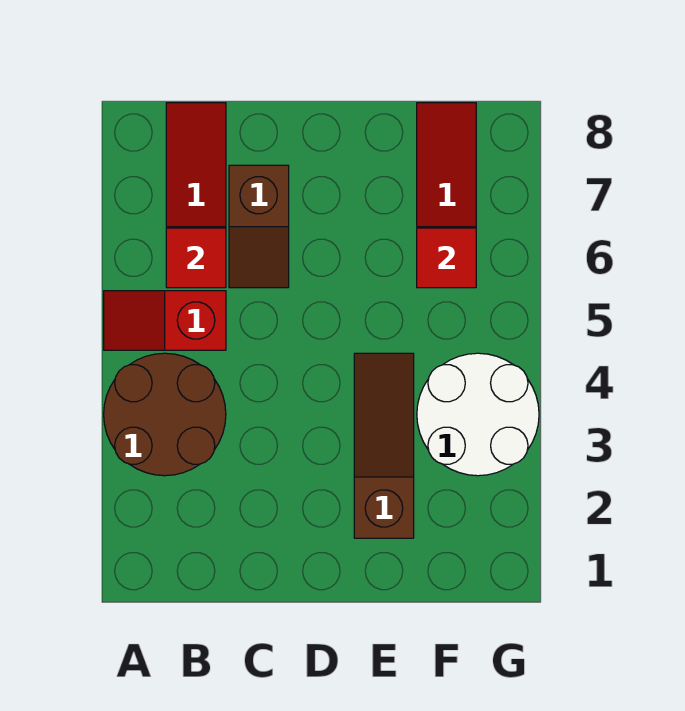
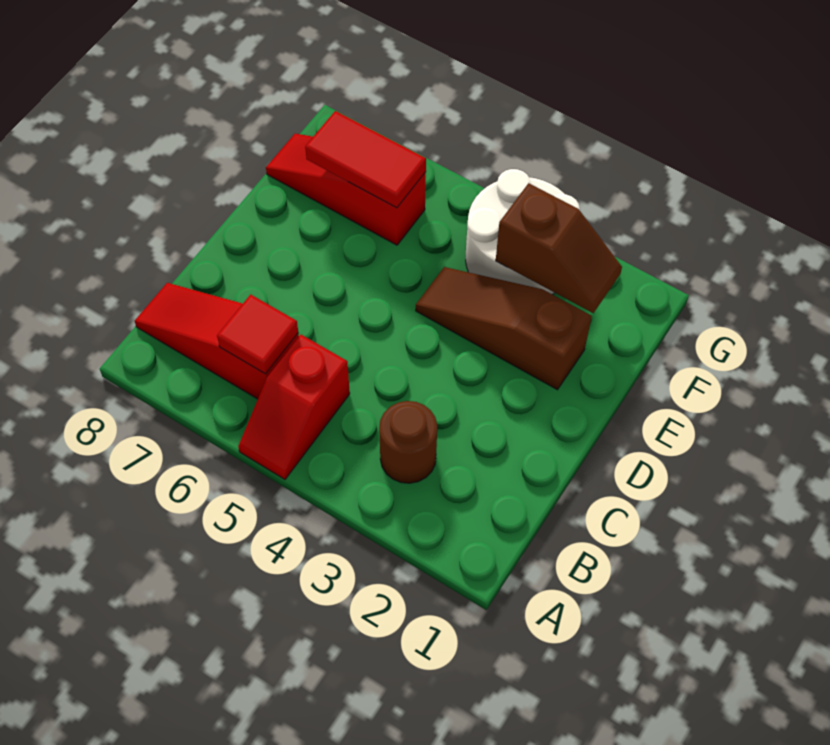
brown round brick A3:B4 level 1 -> brown round brick B3 level 1
brown slope C6:C7 level 1 top 7 -> brown slope F2:F3 level 2 top 3
red tile F6 level 2 -> red tile F6:F7 level 2

